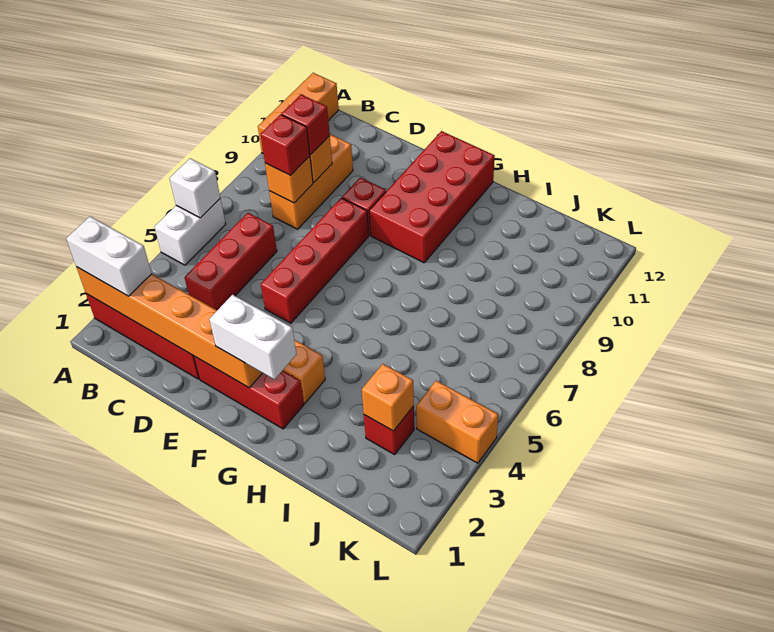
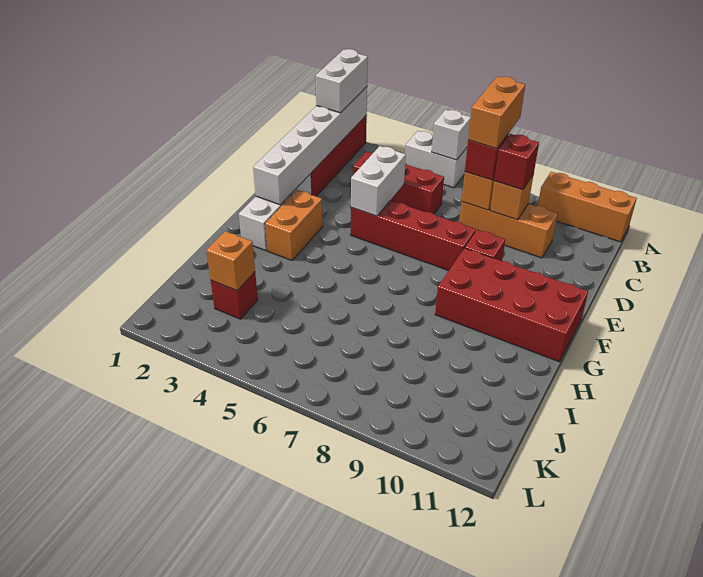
orange brick A2:F2 level 2 -> white brick A2:F2 level 2
red brick E2:G2 level 1 -> white brick E2:G2 level 1
white brick F2:G2 level 3 -> white brick D5:E5 level 2
orange brick K4:L4 level 1 -> orange brick B8:C8 level 4

